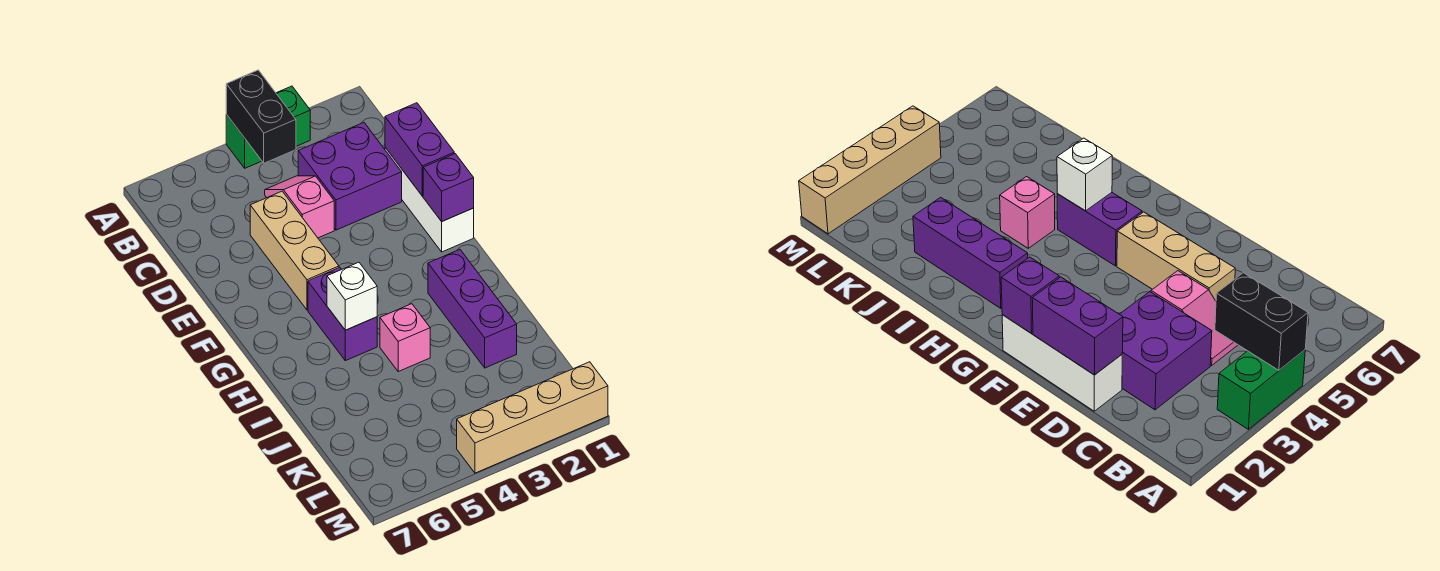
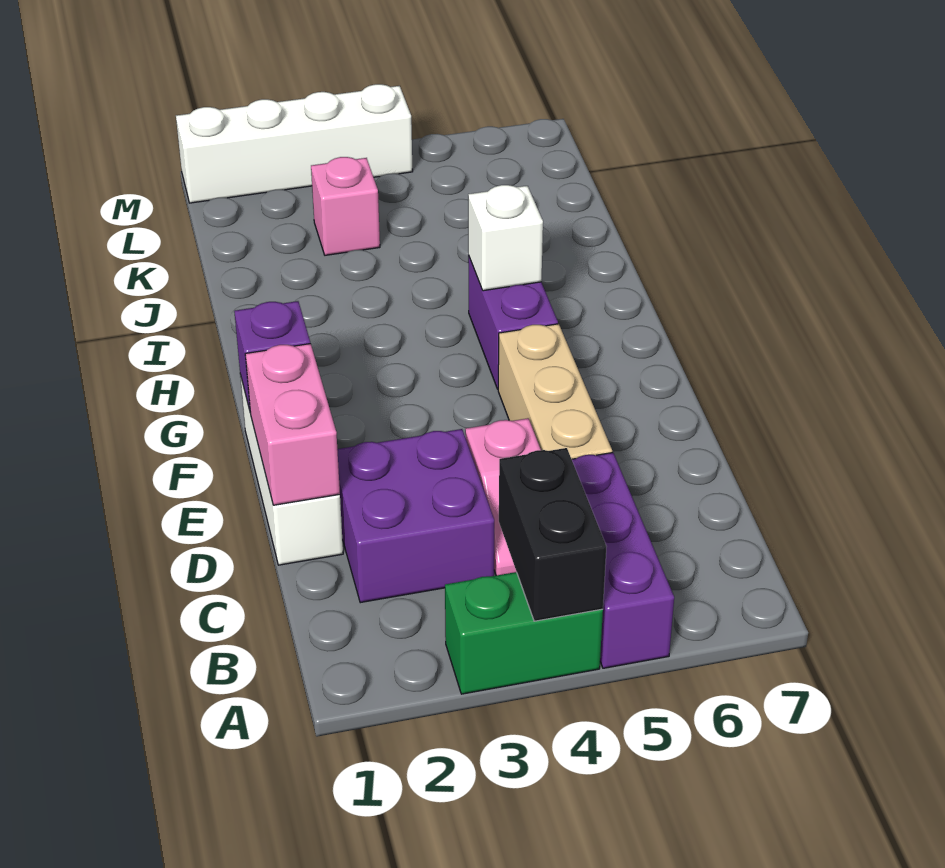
purple brick D1:E1 level 2 -> pink brick D1:E1 level 2
purple brick H2:J2 level 1 -> purple brick A5:C5 level 1
pink brick I4 level 1 -> pink brick K3 level 1
tan brick M1:M4 level 1 -> white brick M1:M4 level 1

